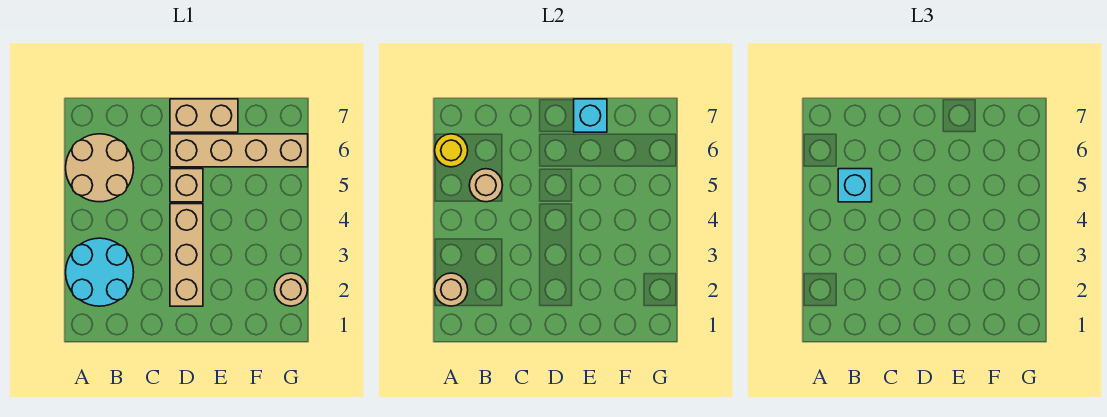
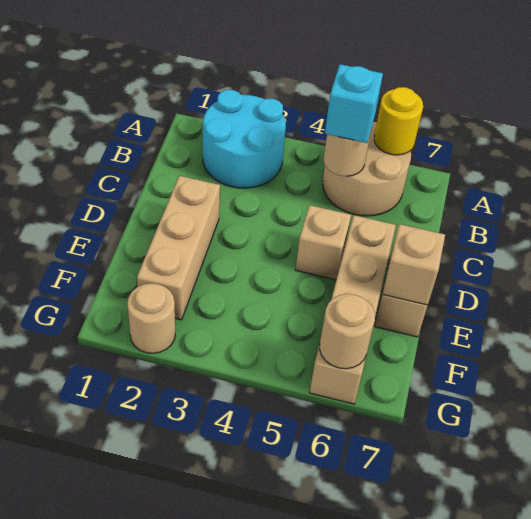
tan round brick A2 level 2 -> tan round brick G6 level 2
tan brick D2:D4 level 1 -> tan brick D2:F2 level 1
cyan brick E7 level 2 -> tan brick E7 level 2

